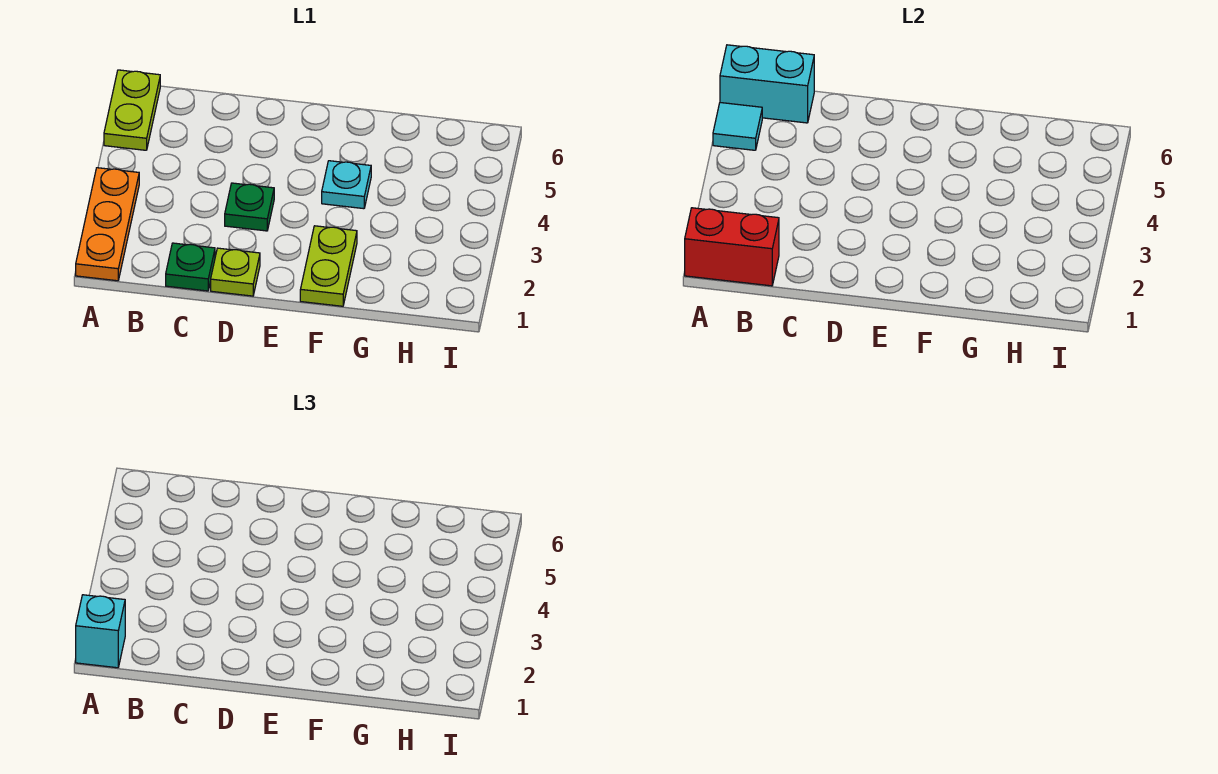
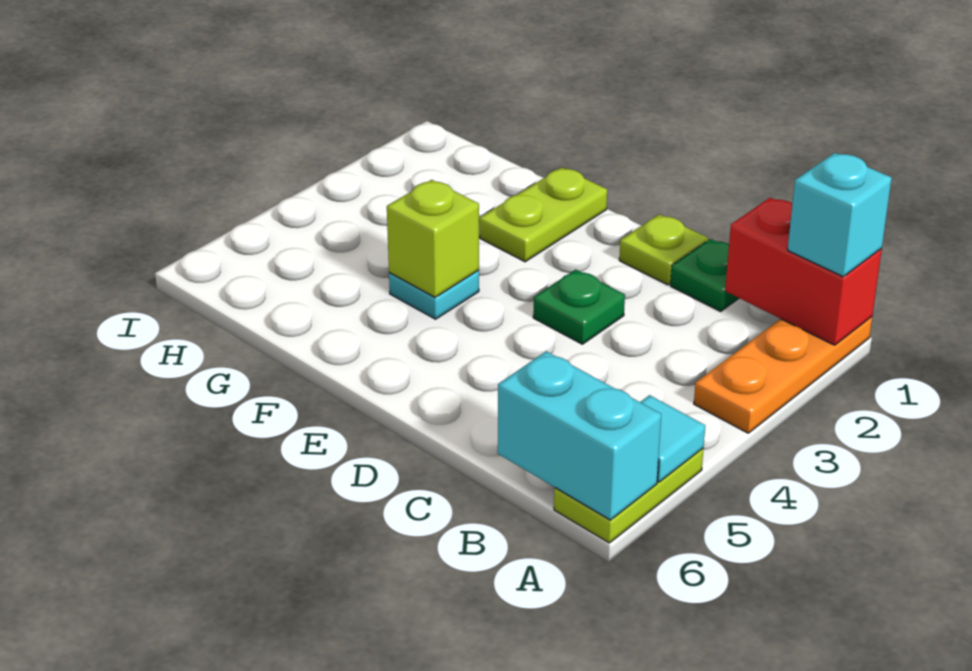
none -> lime brick F4 level 2

